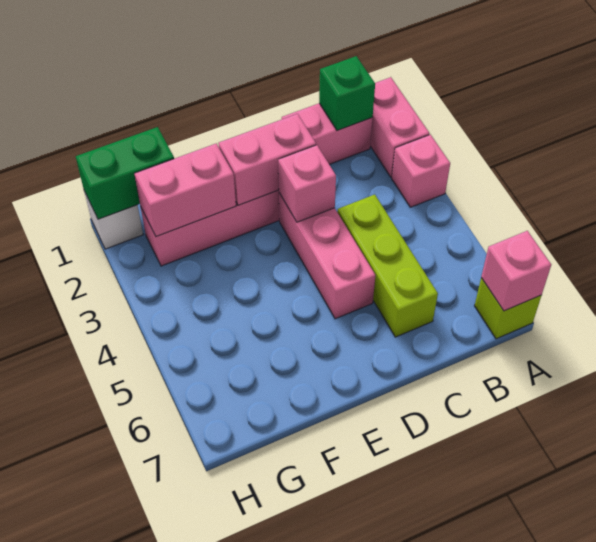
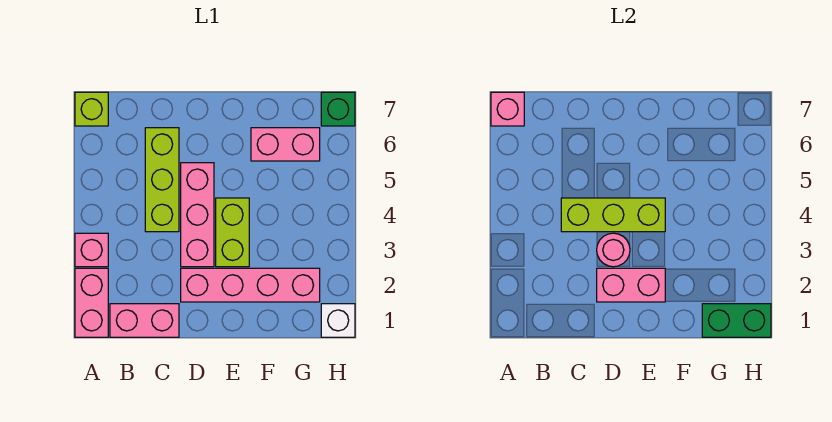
green brick B1 level 2 -> green brick H7 level 1
none -> lime brick C4:E4 level 2
pink brick D3 level 2 -> pink round brick D3 level 2
none -> lime brick E3:E4 level 1
pink brick F2:G2 level 2 -> pink brick F6:G6 level 1

